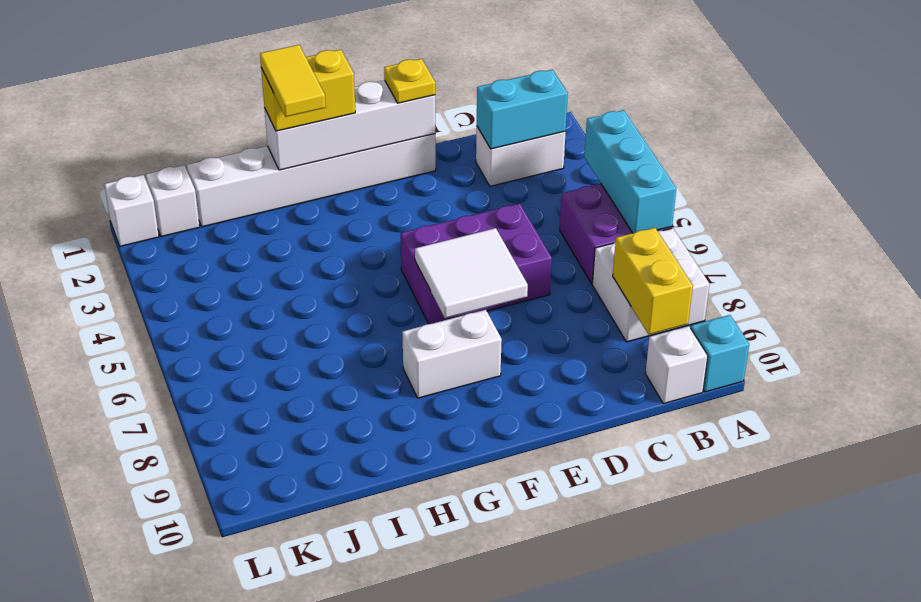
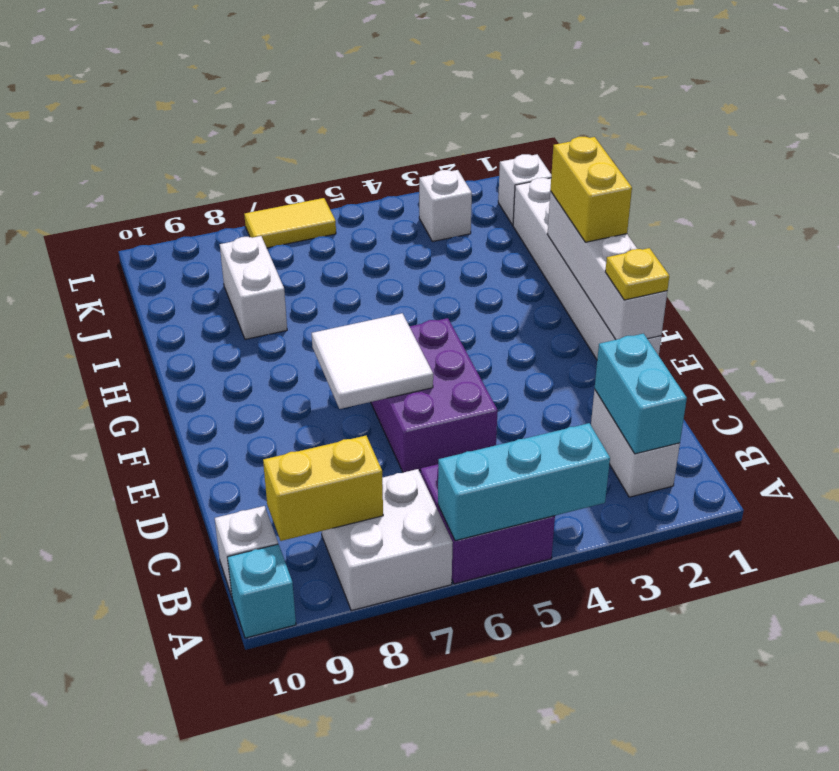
white brick F8:G8 level 1 -> white brick I8:J8 level 1
yellow tile H1:H2 level 4 -> yellow tile L6:L7 level 1
white brick L1 level 1 -> white brick K3 level 1

